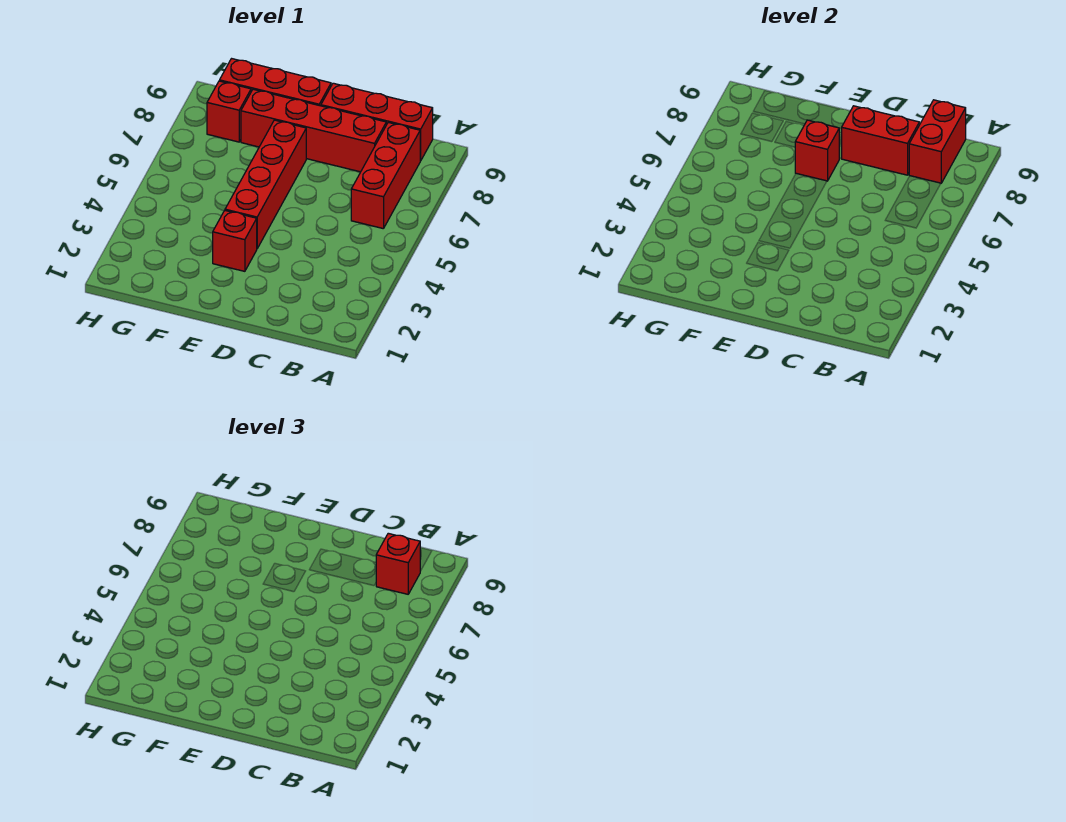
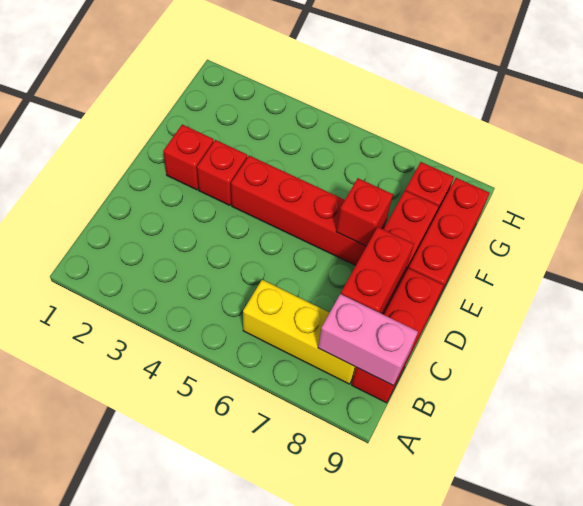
red brick B6:B8 level 1 -> yellow brick B6:B8 level 1
red brick B8:B9 level 2 -> pink brick B8:B9 level 2
red brick B8 level 3 -> red brick E2 level 1

